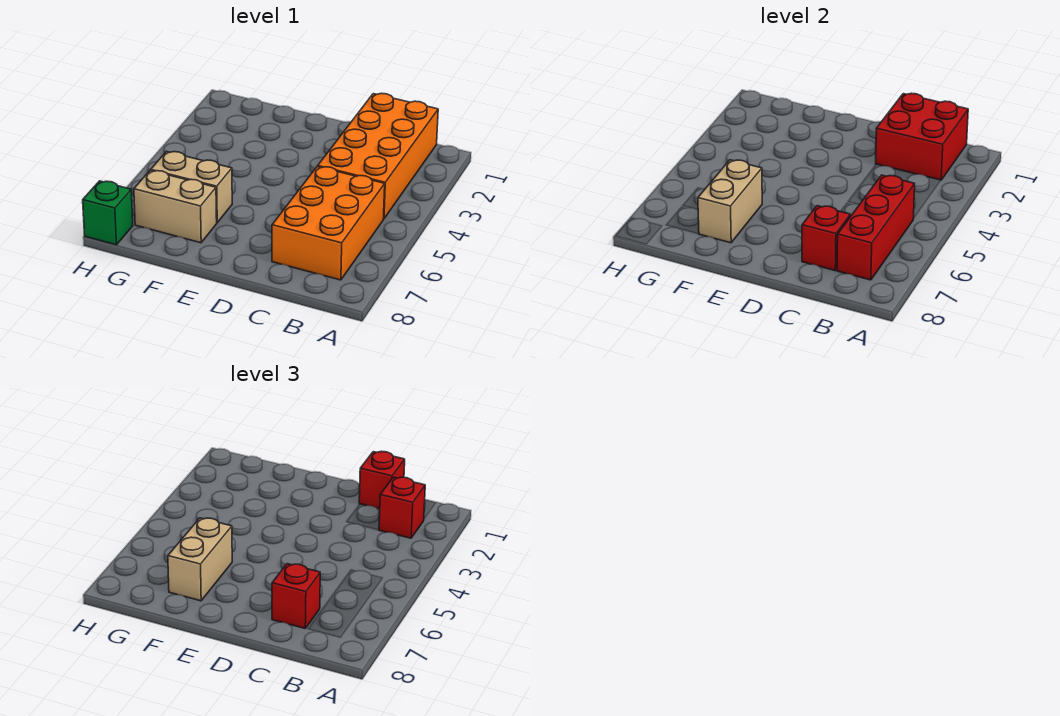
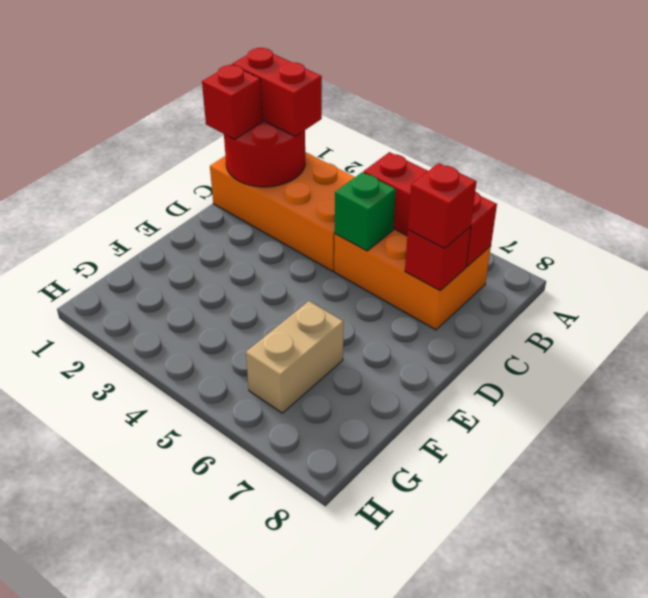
red brick B1:C2 level 2 -> red round brick B1:C2 level 2
red brick B2 level 3 -> red brick B1:B2 level 3
tan brick F6:F7 level 2 -> none
tan brick F6:F7 level 3 -> none
tan brick F7:G7 level 1 -> none
green brick H8 level 1 -> green brick C5 level 2

